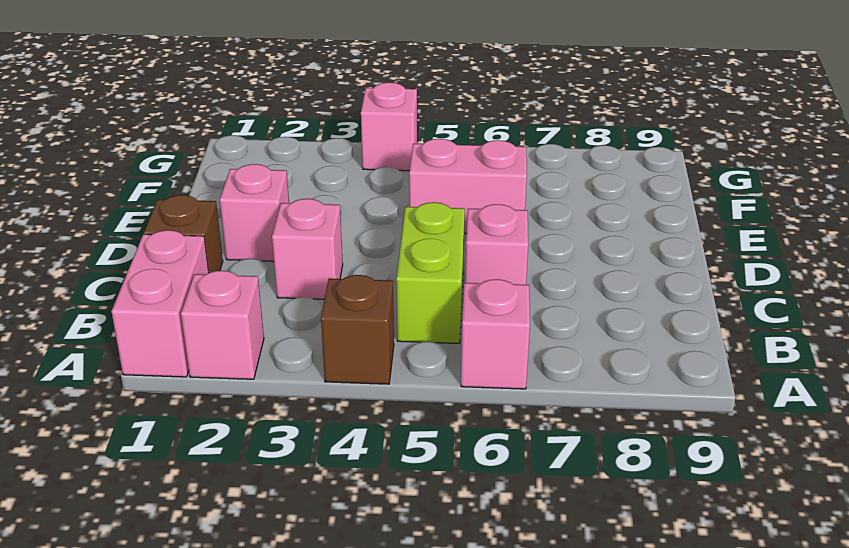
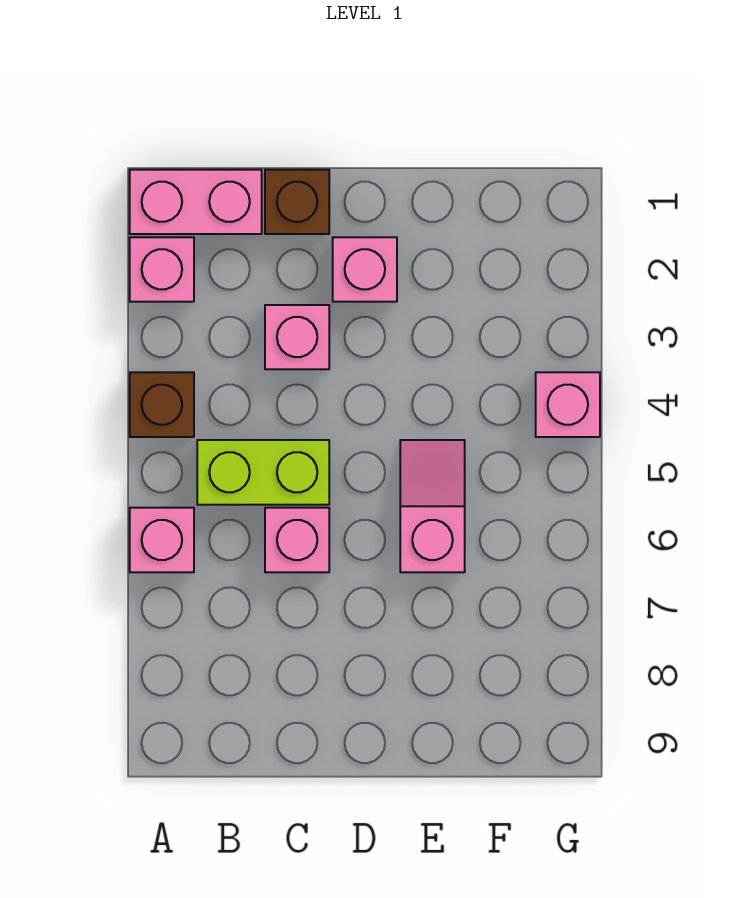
pink brick E5:E6 level 1 -> pink slope E5:E6 level 1 top 6

